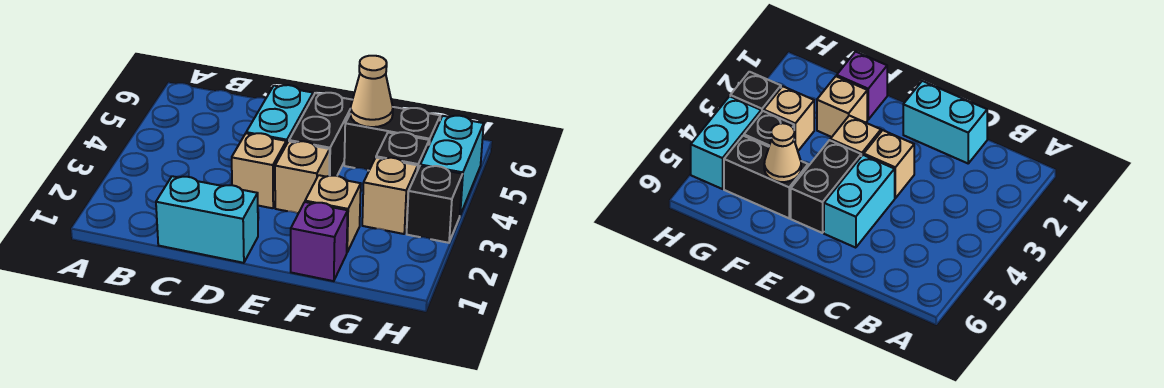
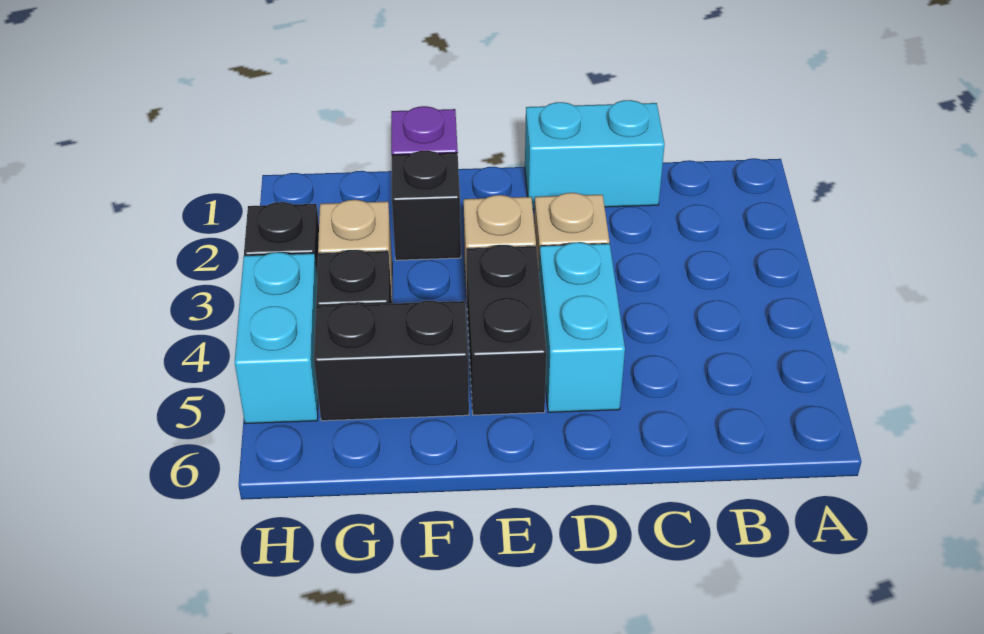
tan brick F2 level 1 -> black brick F2 level 1
tan cone F5 level 2 -> none

